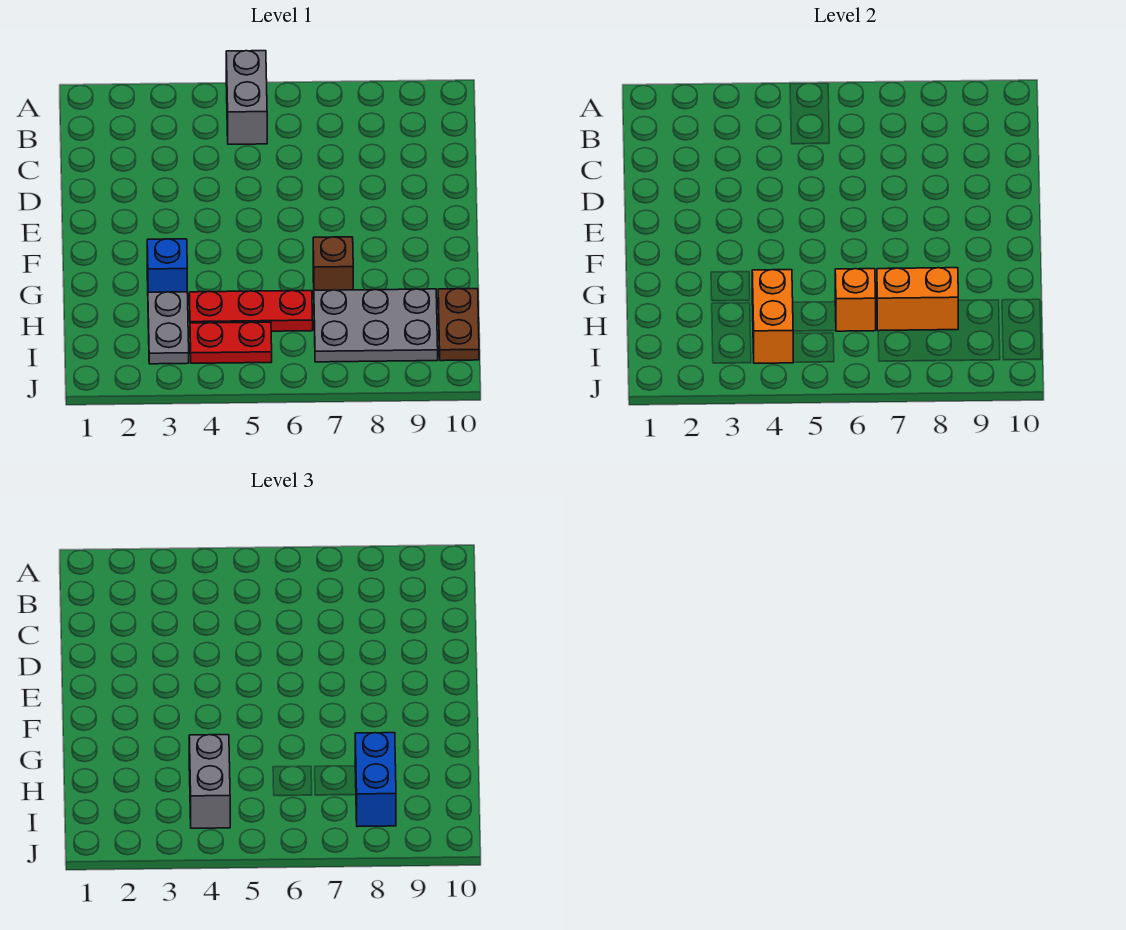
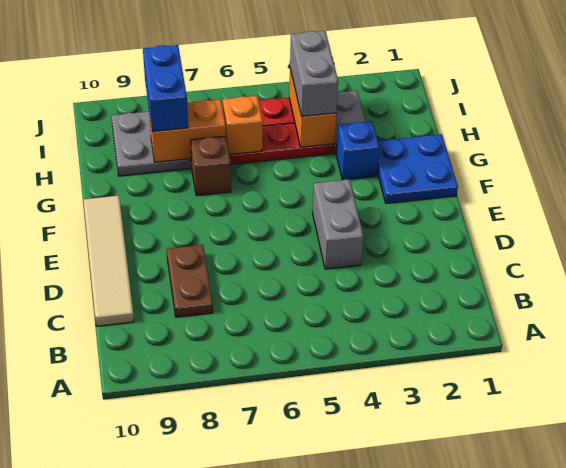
grey brick A5:B5 level 1 -> grey brick D4:E4 level 1
none -> tan tile C10:F10 level 1
none -> blue plate F1:G2 level 1
brown plate H10:I10 level 1 -> brown plate C8:D8 level 1

